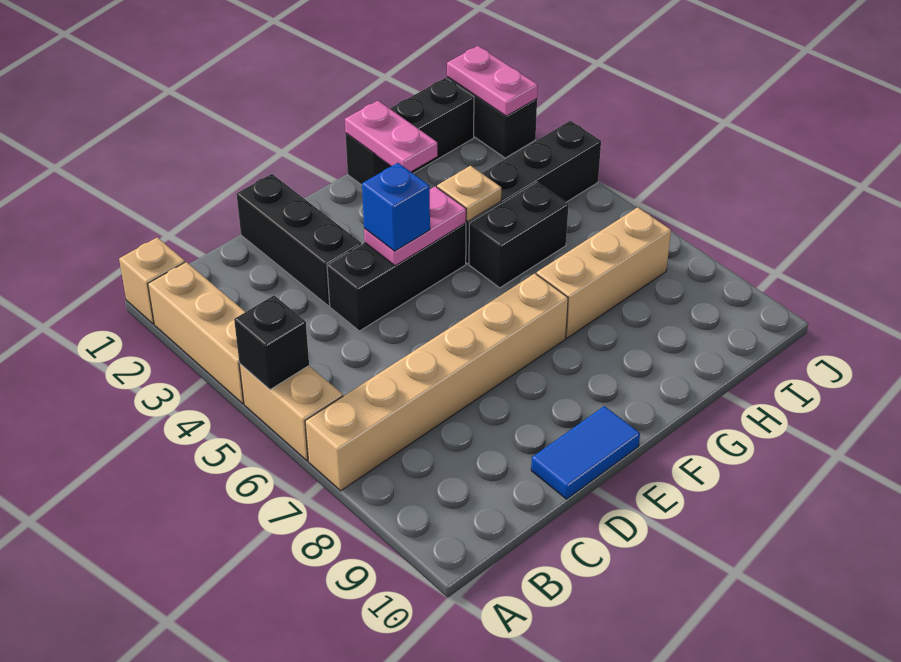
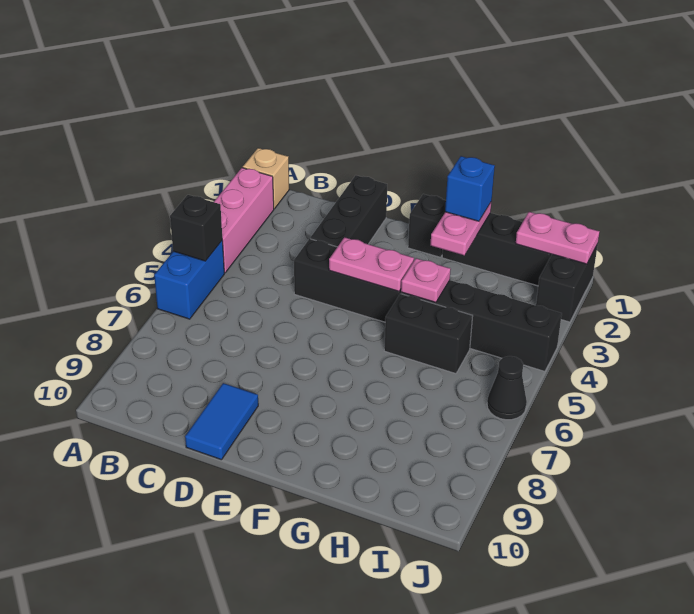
tan brick A2:A4 level 1 -> pink brick A2:A4 level 1
tan brick A5:A6 level 1 -> blue brick A5:A6 level 1
tan brick A7:F7 level 1 -> none
blue tile D10:E10 level 1 -> blue tile D9:D10 level 1
blue brick E4 level 3 -> blue brick G1 level 3
none -> black brick F1 level 1
tan plate G4 level 2 -> pink plate G4 level 2
tan brick G7:I7 level 1 -> none
pink plate J1:J2 level 2 -> pink plate I1:J1 level 2
none -> black cone J6 level 1

